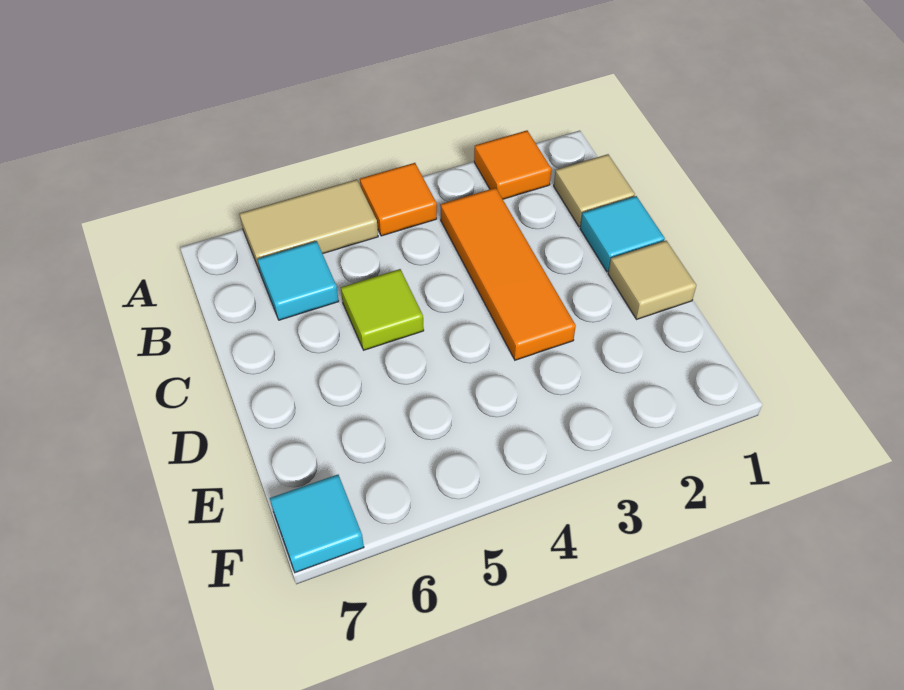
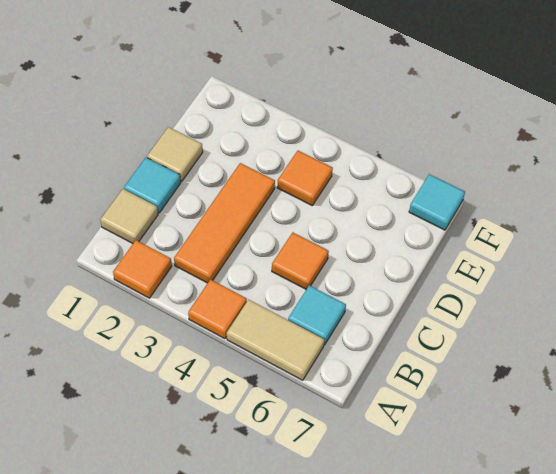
lime tile C5 level 1 -> orange tile C5 level 1
none -> orange tile E4 level 1

